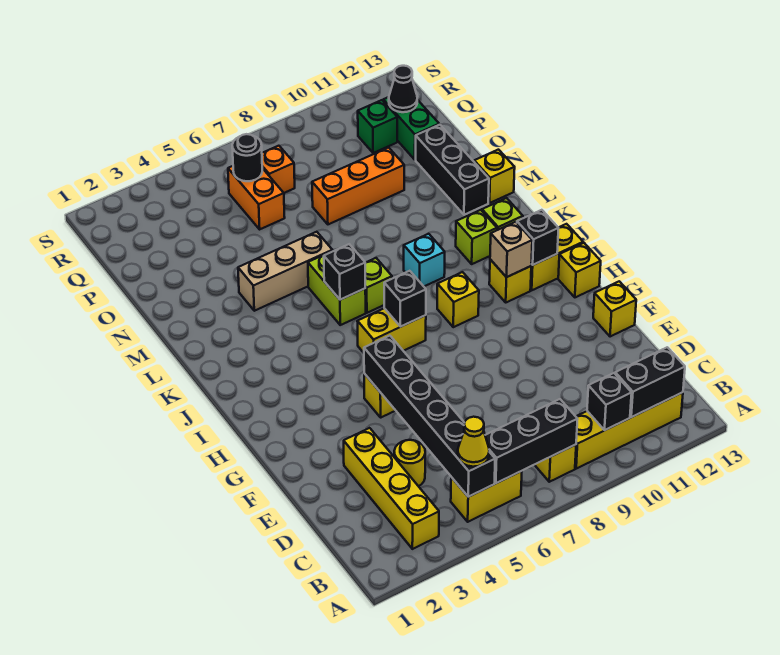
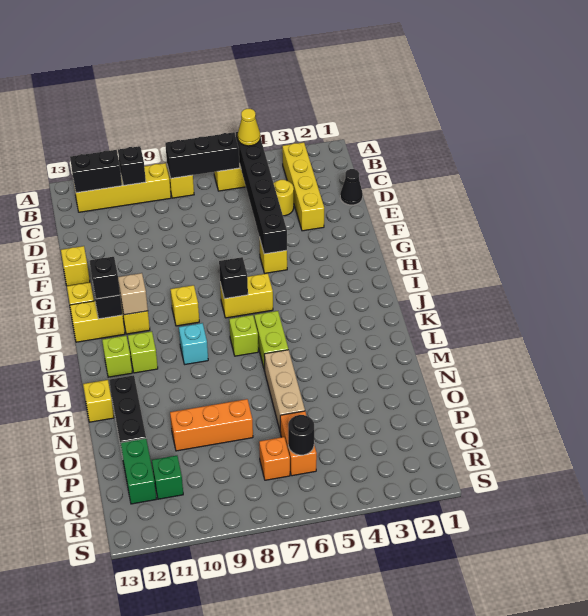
black brick K6 level 2 -> black brick I12 level 3
tan brick M4:M6 level 1 -> tan brick M6:O6 level 1
black cone Q12 level 2 -> black cone D1 level 1

